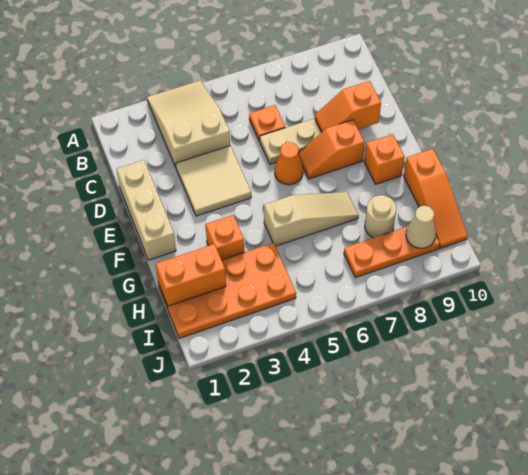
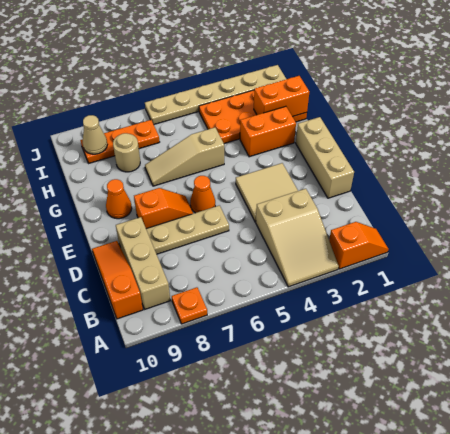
none -> tan brick B9:D9 level 1
orange plate C6 level 1 -> orange plate A8 level 1
orange slope D8:D9 level 2 top 9 -> orange slope A1:A2 level 1 top 2
orange brick F9 level 1 -> orange cone F9 level 1
orange brick G3 level 1 -> orange brick G2:G3 level 1
orange slope G10:I10 level 1 top G -> orange slope B10:D10 level 1 top B
none -> tan plate J1:J6 level 1

